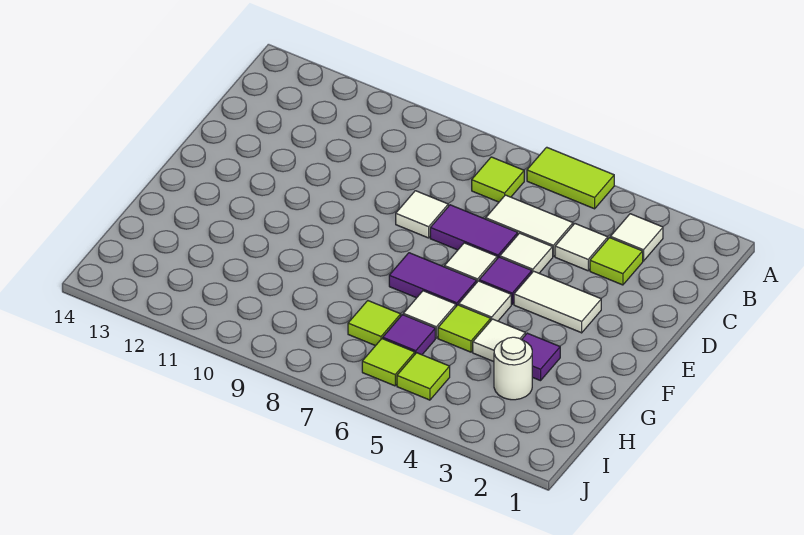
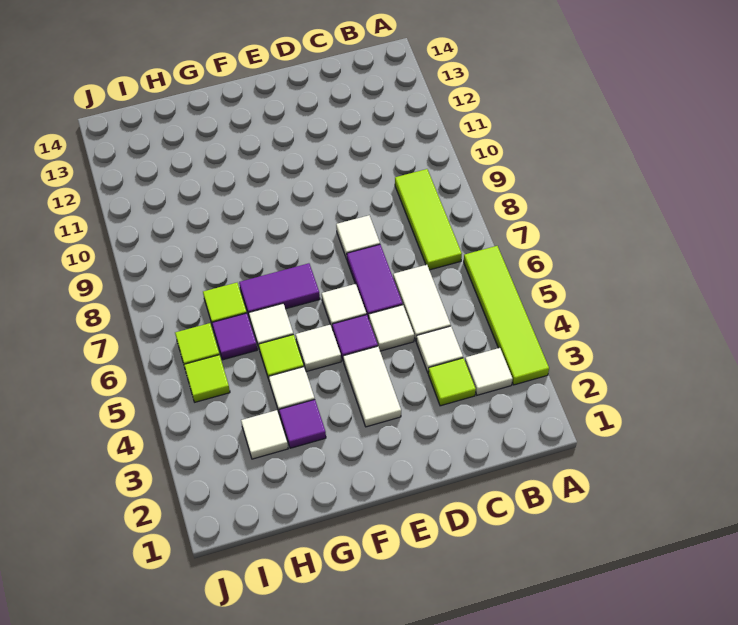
lime tile A5:A6 level 1 -> lime tile A3:A6 level 1
lime tile B7 level 1 -> lime tile B7:B9 level 1
purple tile F6:F7 level 1 -> purple tile F7:G7 level 1
white round brick H3 level 1 -> white tile H3 level 1

